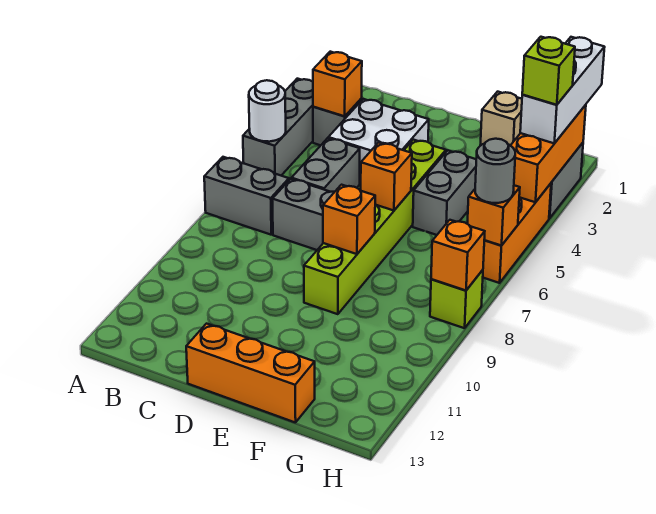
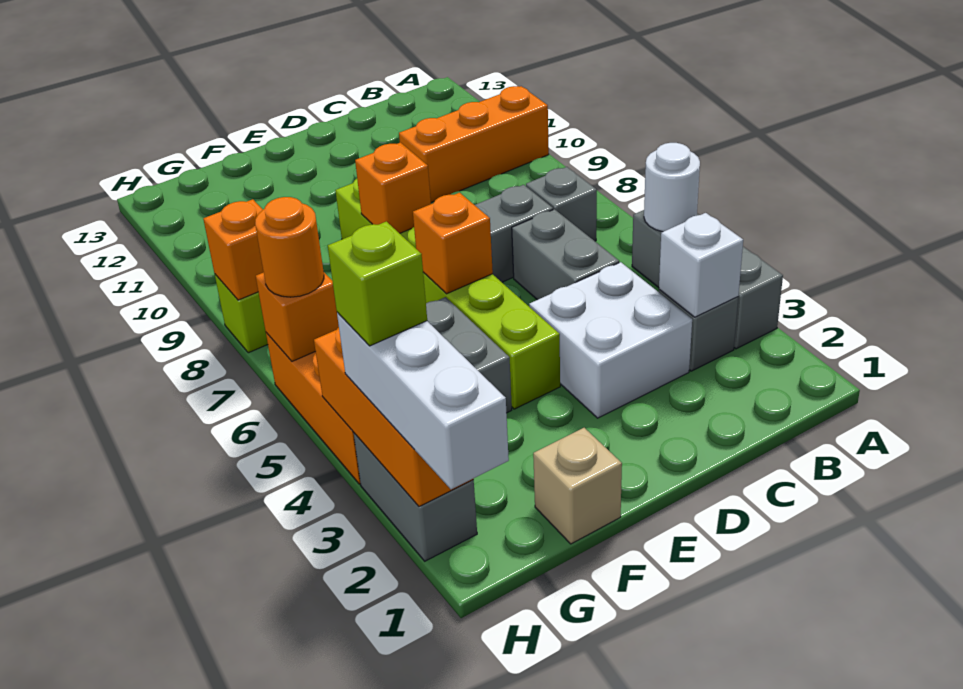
grey brick A7:B7 level 1 -> grey brick B7 level 1
orange brick B3 level 2 -> white brick B3 level 2
orange brick D13:F13 level 1 -> orange brick A10:C10 level 1
grey round brick H6 level 3 -> orange round brick H6 level 3

